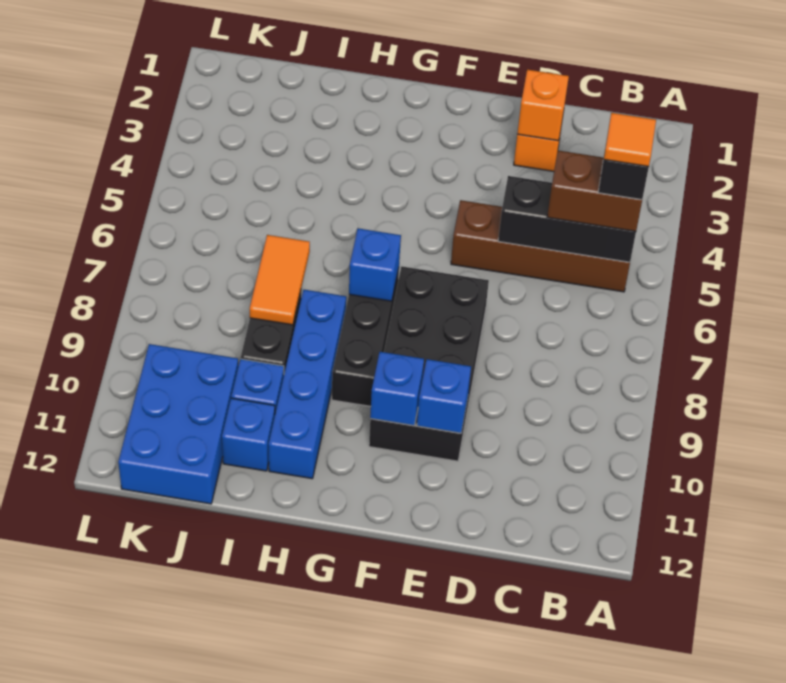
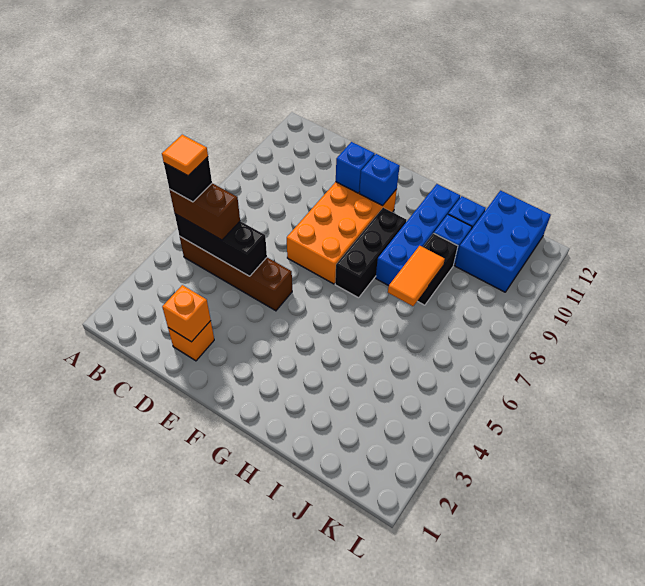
black brick E7:F10 level 1 -> orange brick E7:F10 level 1
blue brick G7 level 2 -> none

